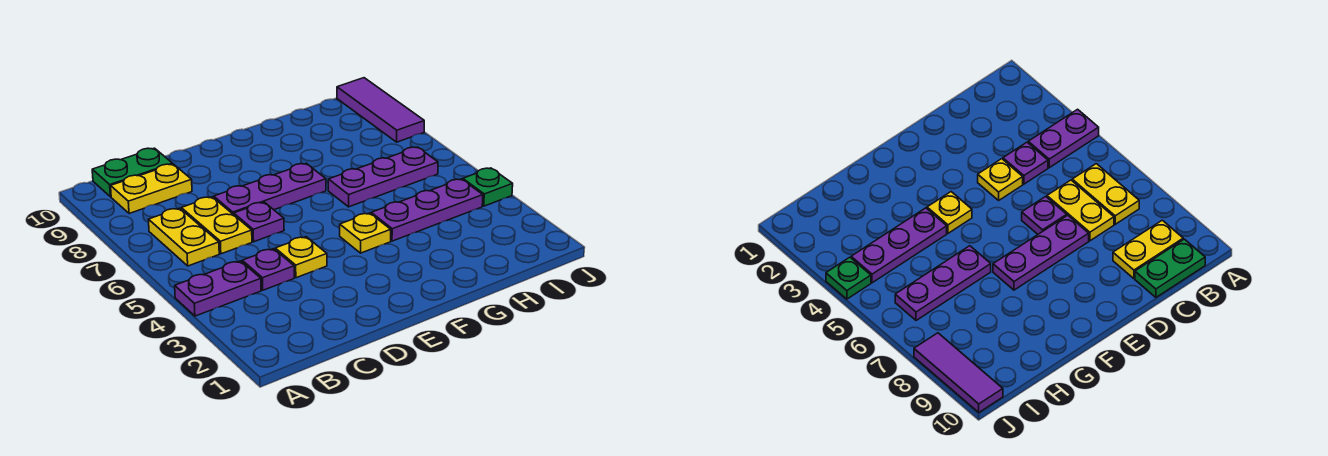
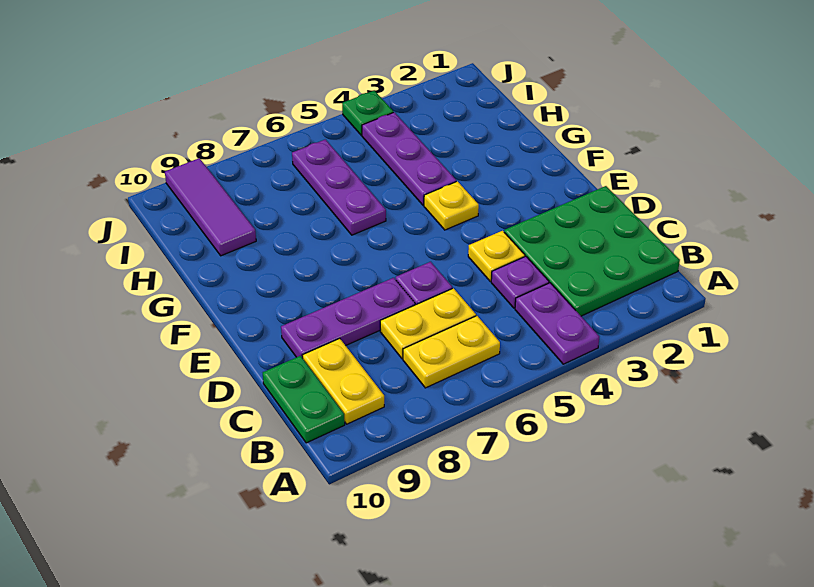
none -> green plate B1:D3 level 1
purple plate D7:F7 level 1 -> purple plate D7:D9 level 1
purple tile J8:J10 level 1 -> purple tile H9:J9 level 1

